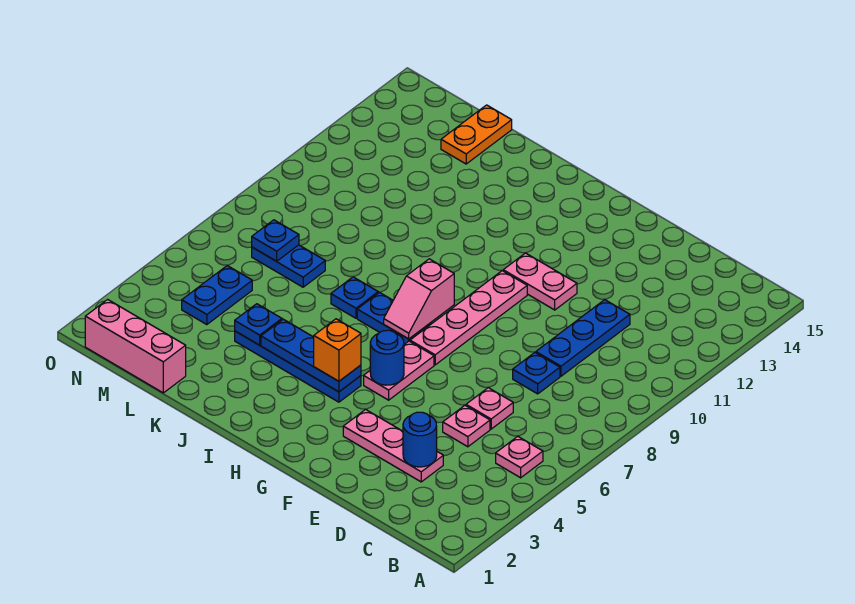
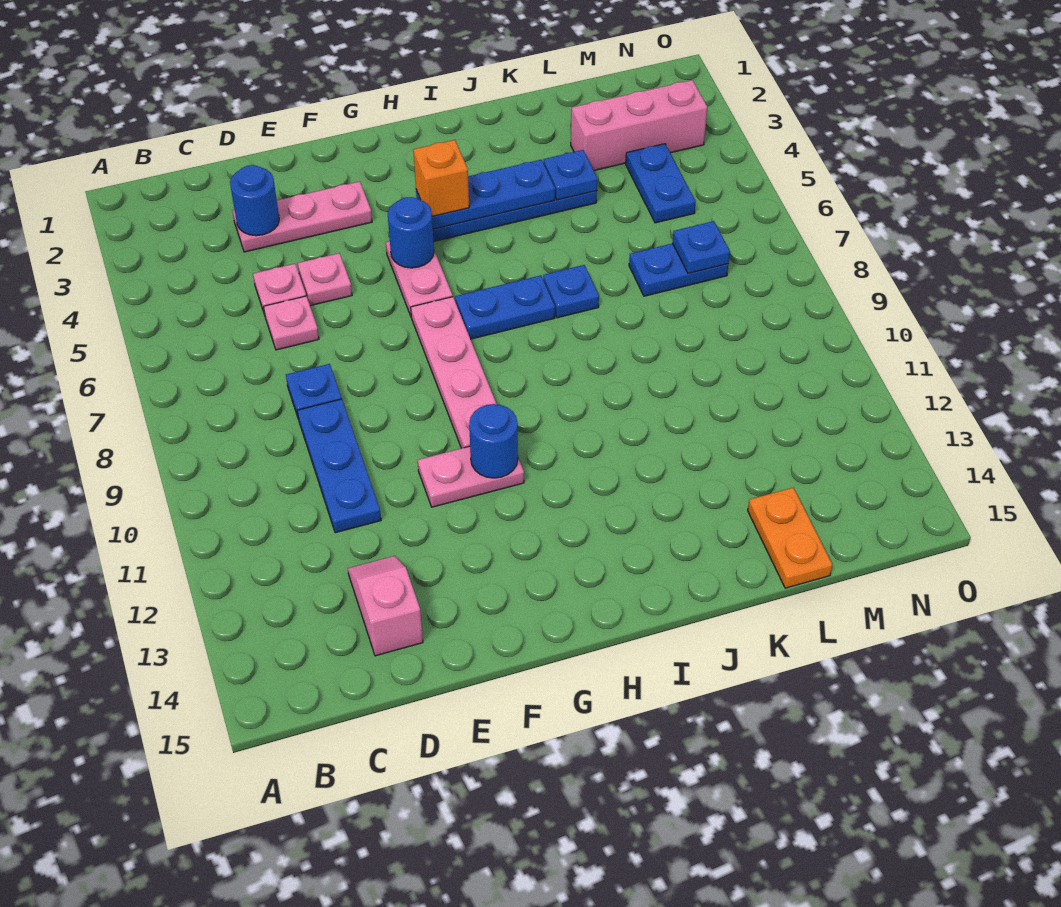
pink plate B5 level 1 -> pink plate E5 level 1
none -> blue round brick G11 level 2
pink slope H7:H8 level 2 top 8 -> pink slope D13:D14 level 1 top 14
pink brick L1:N1 level 1 -> pink brick L3:N3 level 1

